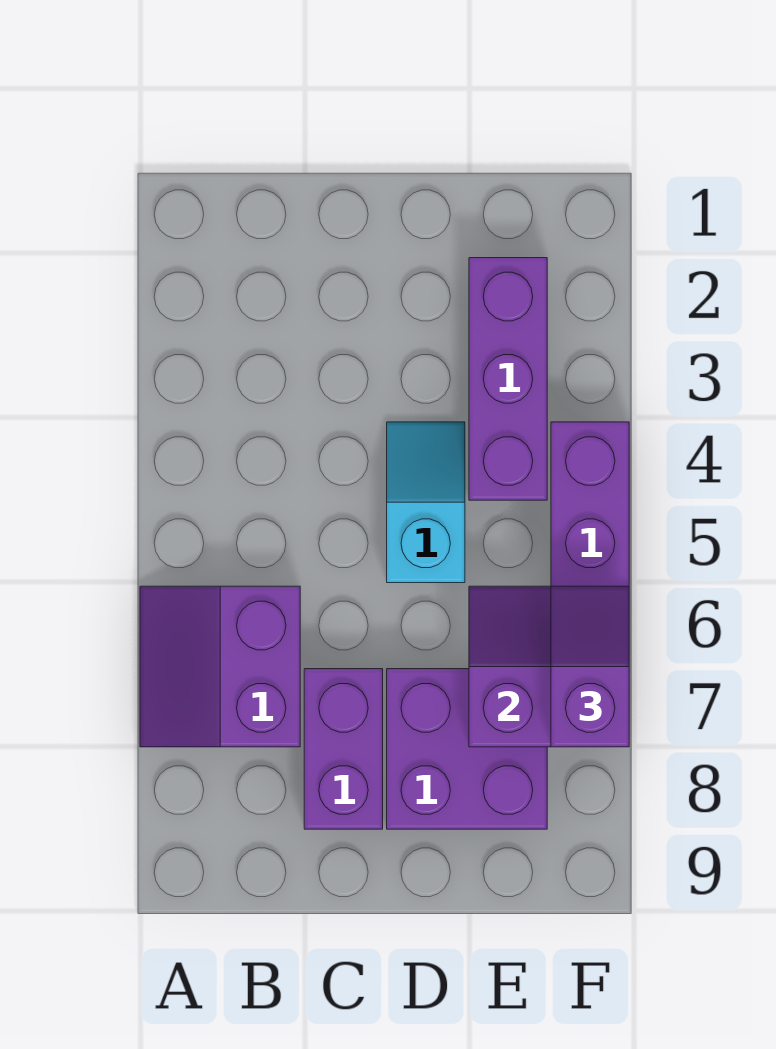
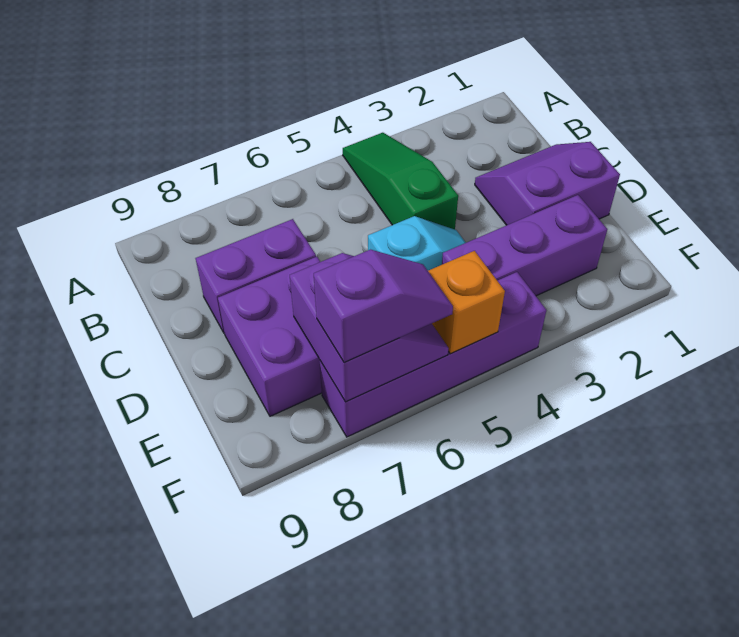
none -> green slope A4:C4 level 1 top C
purple slope A6:B7 level 1 top B -> purple slope C1:D2 level 1 top D
none -> orange brick F5 level 2

